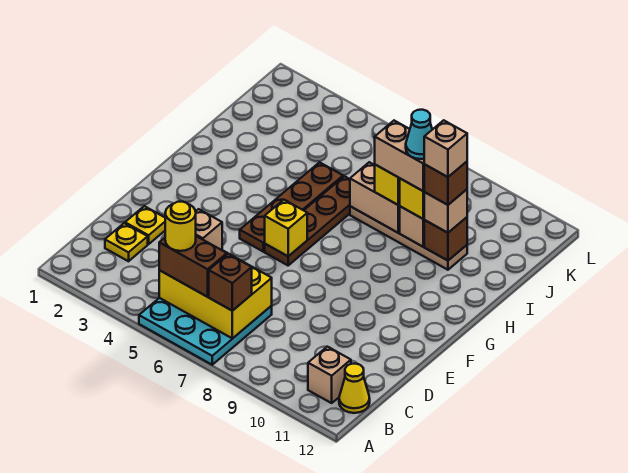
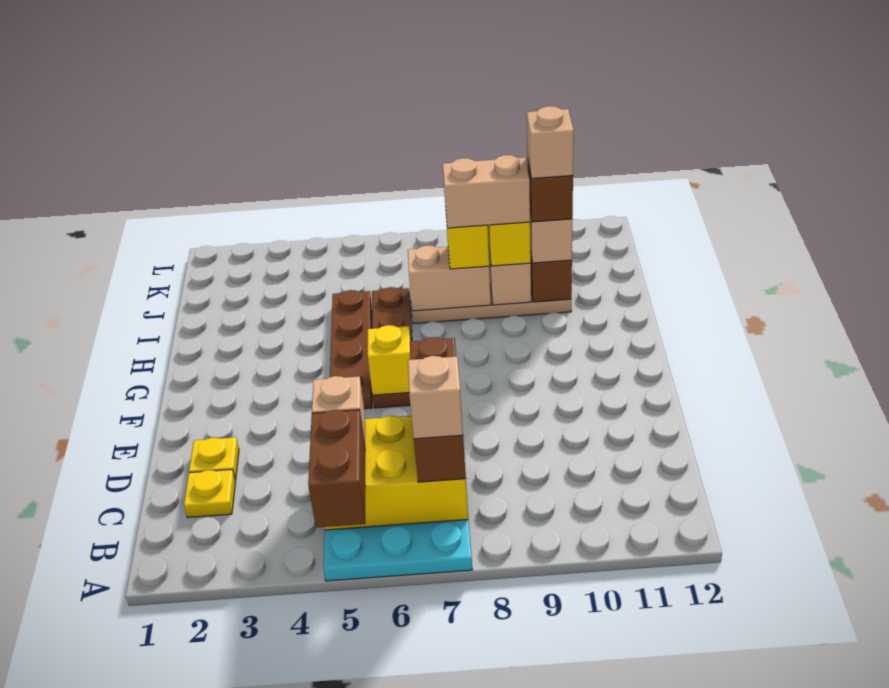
brown brick B5:B6 level 3 -> brown brick A5:B5 level 3
yellow round brick B5 level 4 -> none
brown brick B7 level 3 -> brown brick B7:D7 level 3
tan brick B11 level 1 -> tan brick B7 level 4
yellow cone B12 level 1 -> none
cyan cone I9 level 5 -> none

